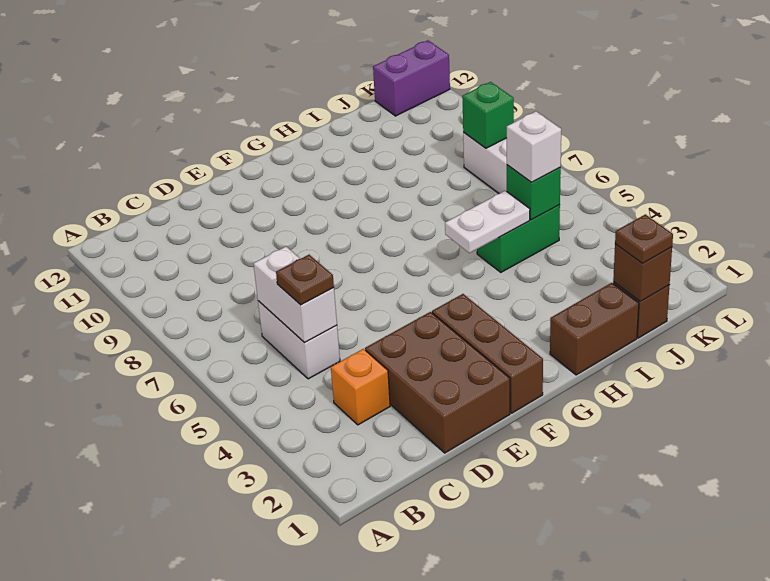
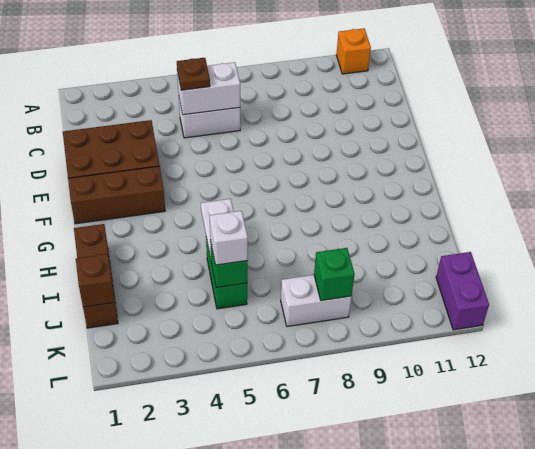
orange brick C3 level 1 -> orange brick A11 level 1
brown plate J1 level 3 -> none

